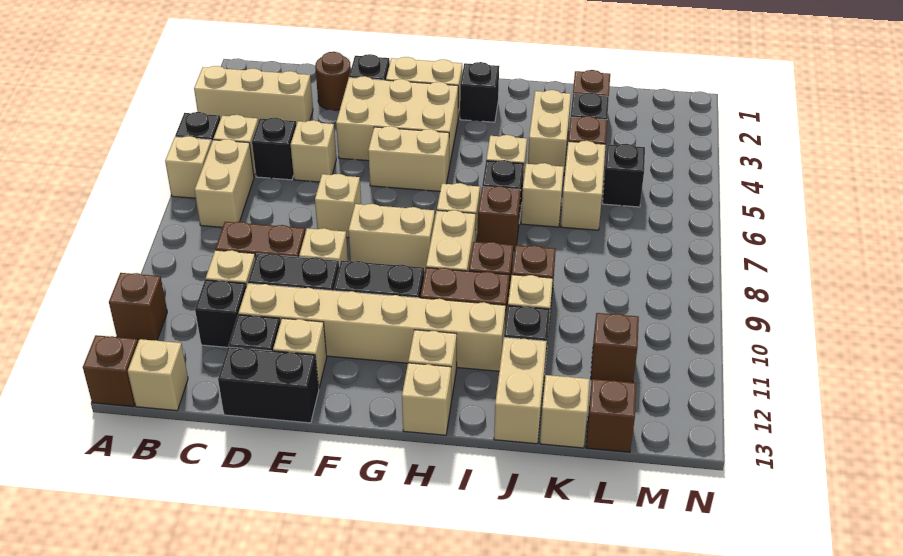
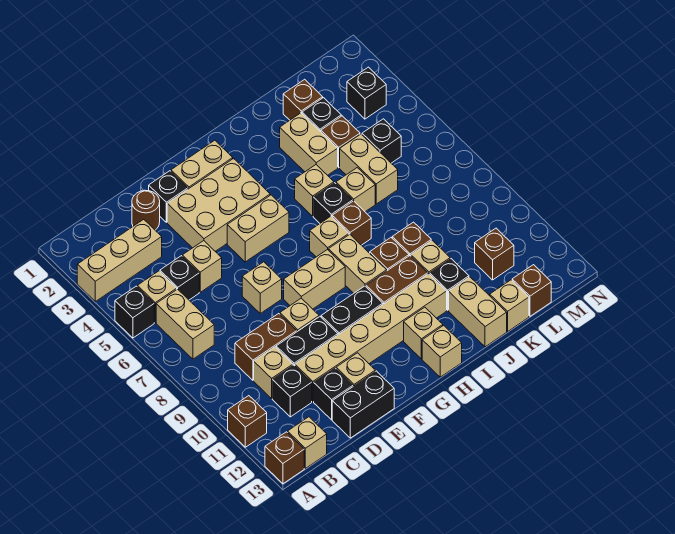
tan brick A6 level 1 -> none
black brick H2 level 1 -> black brick M3 level 1

